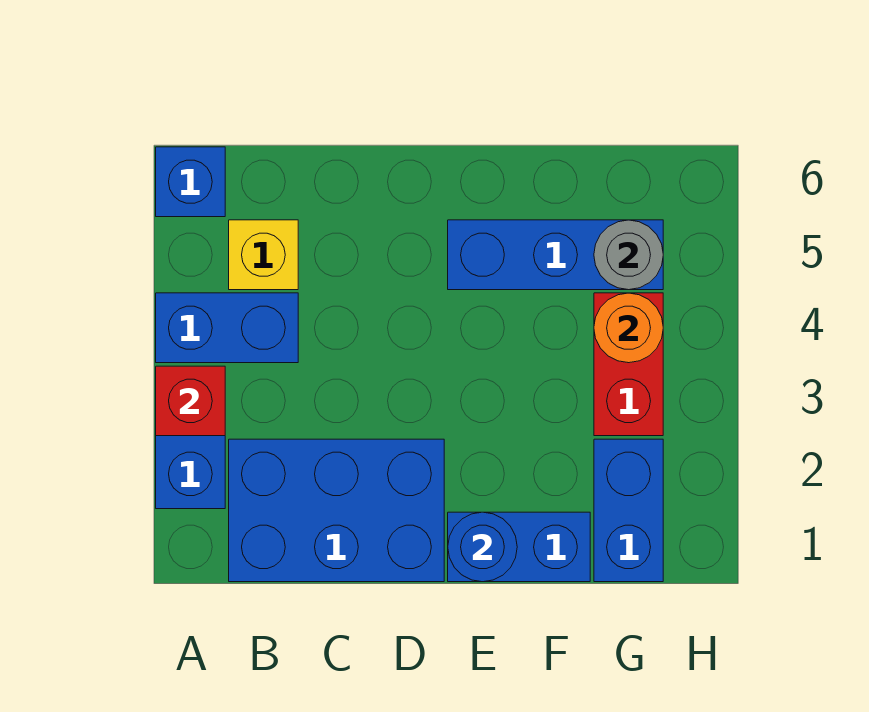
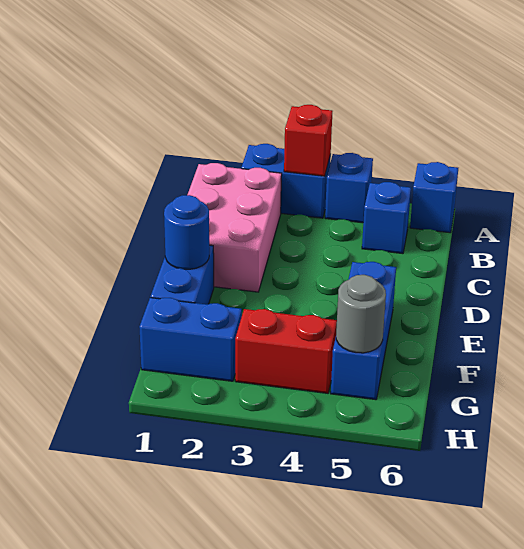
blue brick A4:B4 level 1 -> blue brick A4 level 1
blue brick B1:D2 level 1 -> pink brick B1:D2 level 1
yellow brick B5 level 1 -> blue brick B5 level 1
orange round brick G4 level 2 -> none

